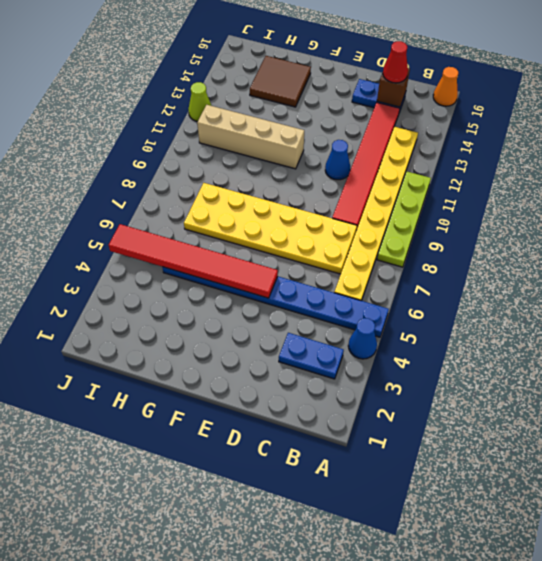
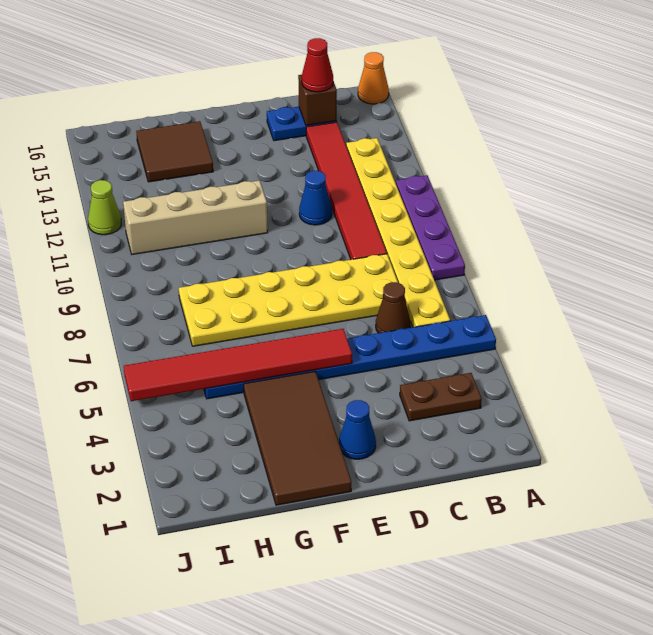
blue cone A4 level 1 -> blue cone E2 level 1
lime plate A8:A11 level 1 -> purple plate A8:A11 level 1
blue plate B3:C3 level 1 -> brown plate B3:C3 level 1
none -> brown cone C6 level 1
none -> brown tile F1:G4 level 1

